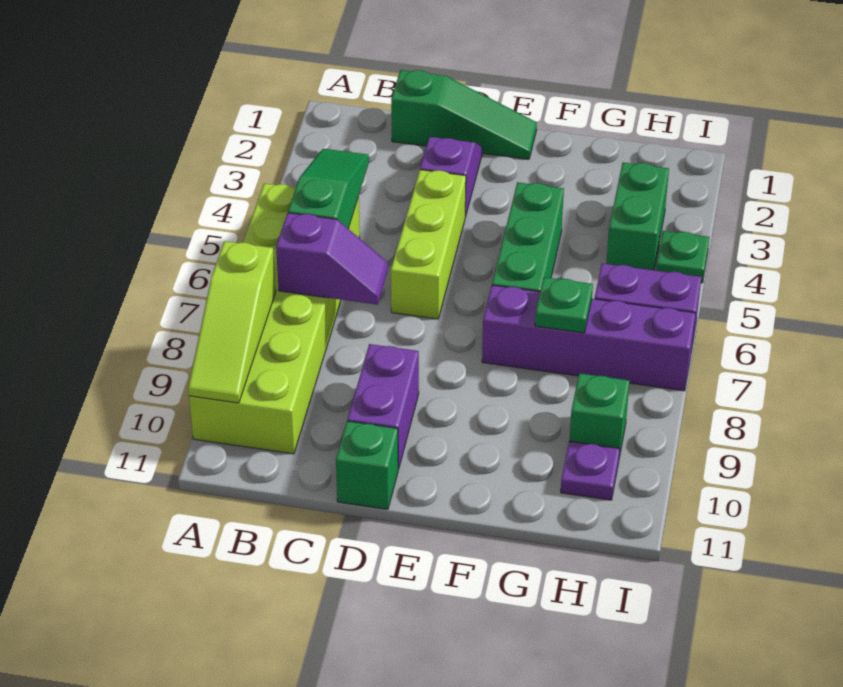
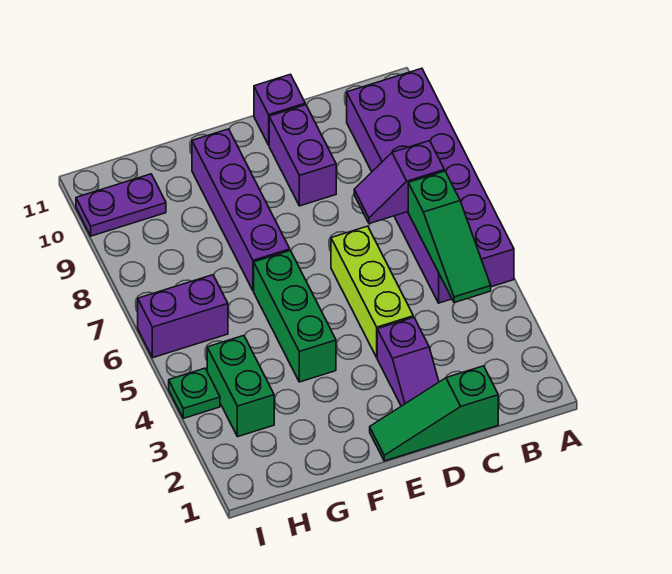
lime brick A5:B10 level 1 -> purple brick A5:B10 level 1
lime slope A8:A10 level 2 top 8 -> none
green brick D11 level 1 -> purple brick D11 level 1
purple brick F7:I7 level 1 -> purple brick F7:F10 level 1
green plate G7 level 2 -> none
green brick H9 level 1 -> none
purple plate H10 level 1 -> purple plate H10:I10 level 1

